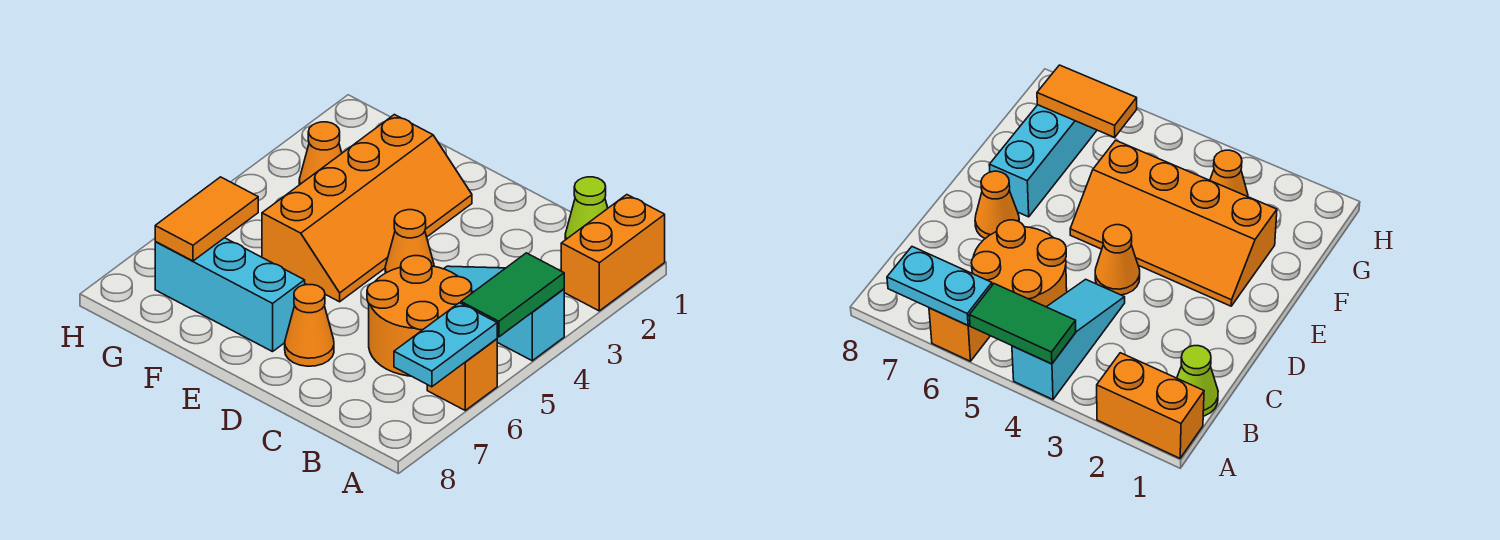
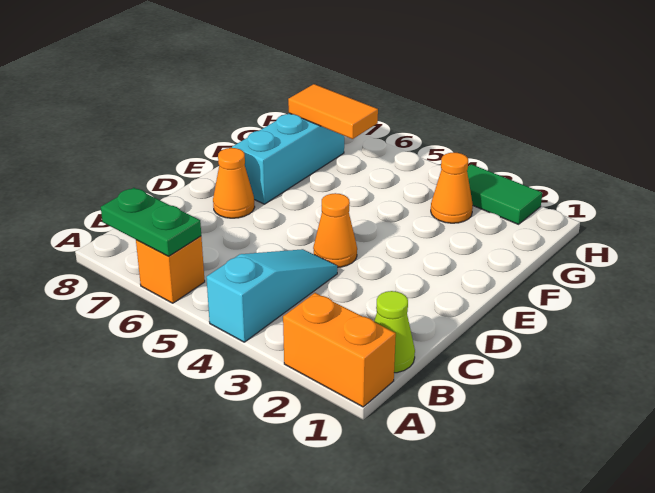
green tile A4:A5 level 2 -> green tile H2:H3 level 1
cyan plate A6:A7 level 2 -> green plate A6:A7 level 2
orange round brick B5:C6 level 1 -> none
orange slope E2:F5 level 1 top F -> none

